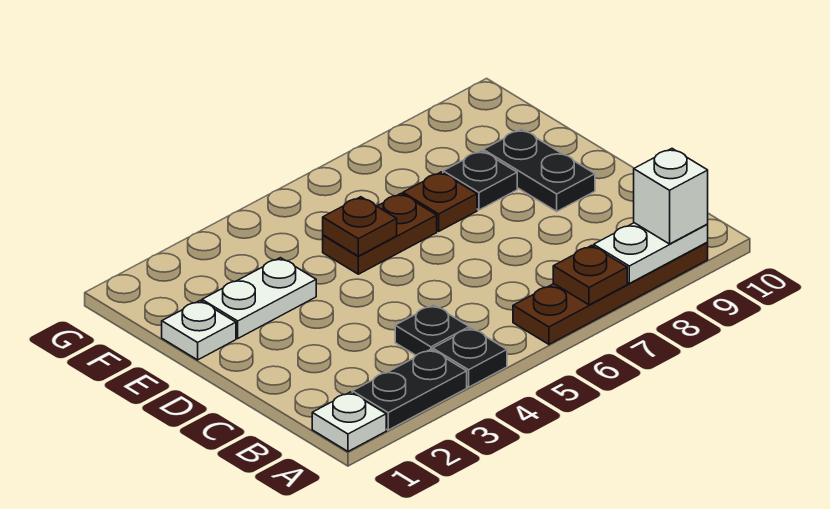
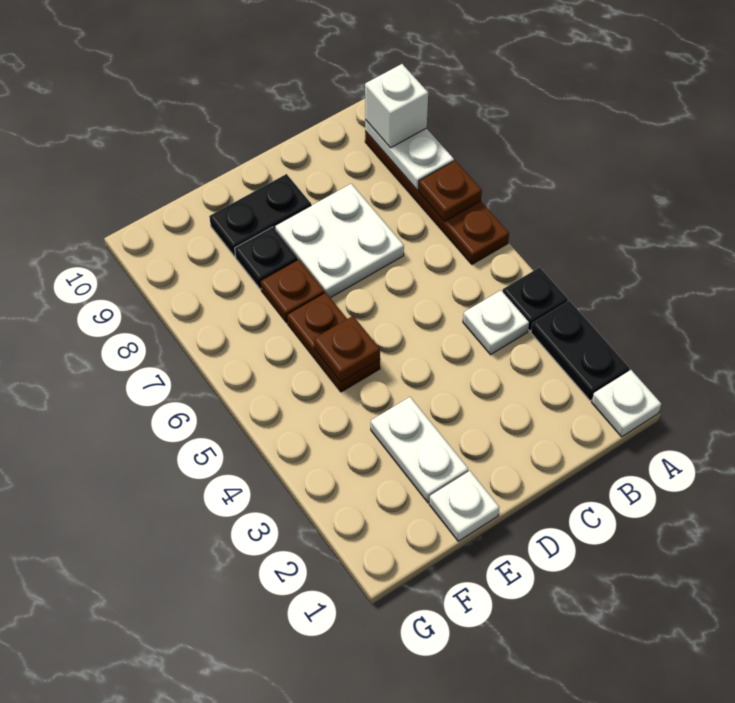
black plate B4 level 1 -> white plate B4 level 1
none -> white plate C7:D8 level 1

